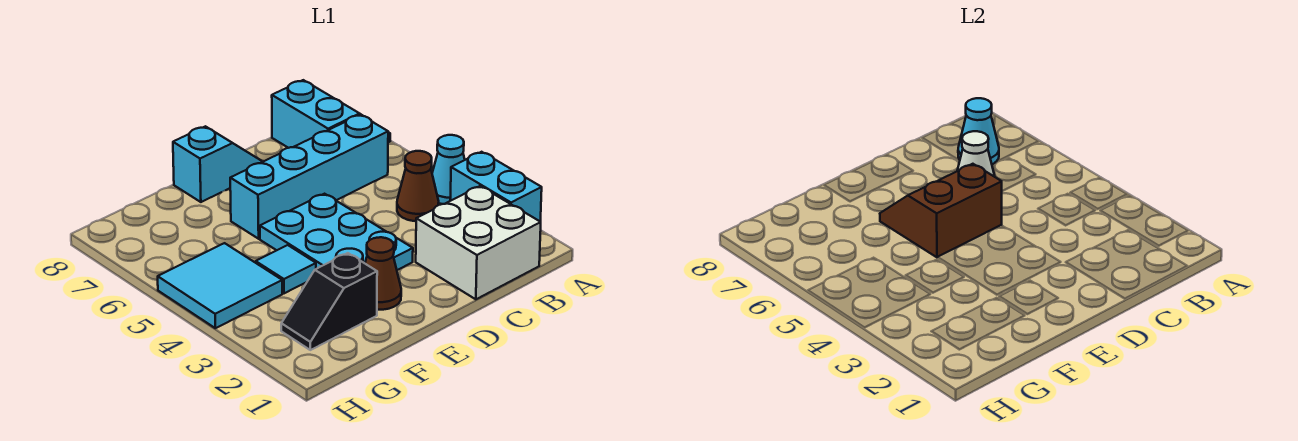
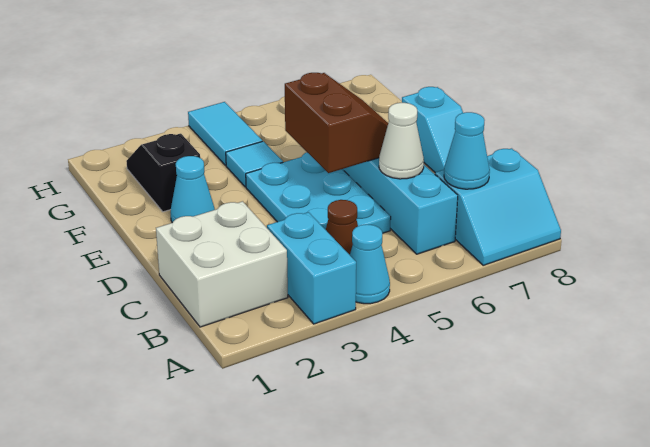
cyan brick A2:A3 level 1 -> cyan brick A3:B3 level 1
cyan plate D3:E5 level 1 -> cyan plate C4:E5 level 1
brown cone E2 level 1 -> cyan cone E2 level 1
cyan tile G4:H5 level 1 -> cyan tile G4:H4 level 1

